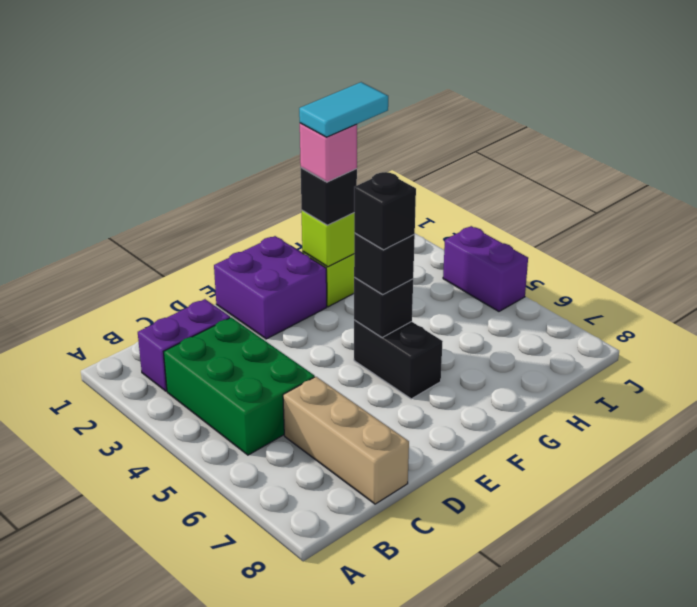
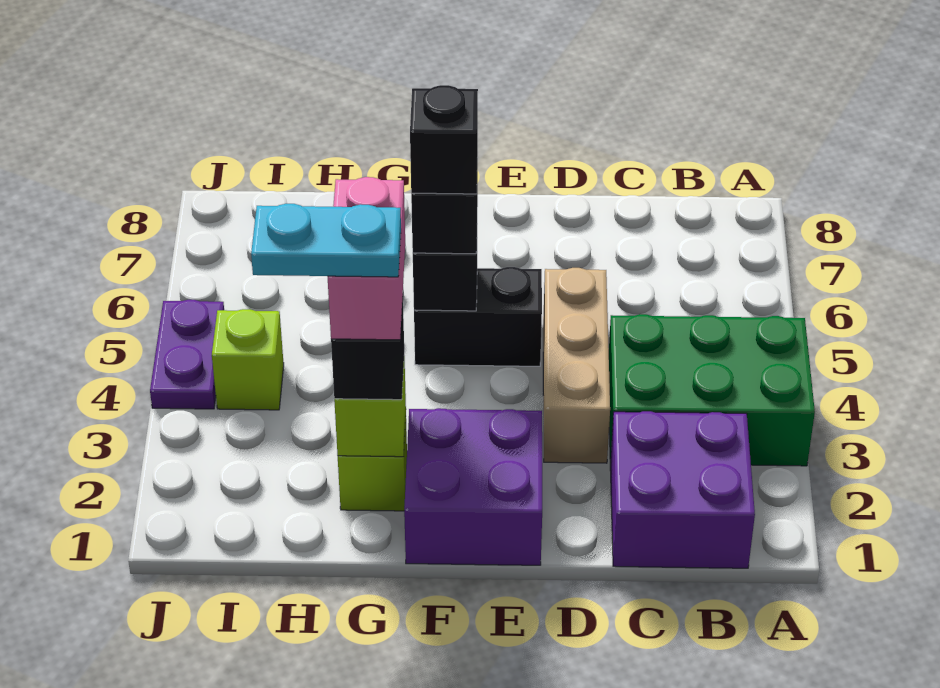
purple brick B2:C2 level 1 -> purple brick B1:C2 level 1
green brick B3:C5 level 1 -> green brick A3:C4 level 1
tan brick C6:C8 level 1 -> tan brick D3:D5 level 1
black brick F5:F6 level 1 -> black brick E5:F5 level 1
pink brick G2 level 4 -> pink brick G2:G3 level 4
cyan tile G2:H2 level 5 -> cyan plate G2:H2 level 5
none -> lime brick I4 level 1
purple brick J4:J5 level 1 -> purple plate J4:J5 level 1

